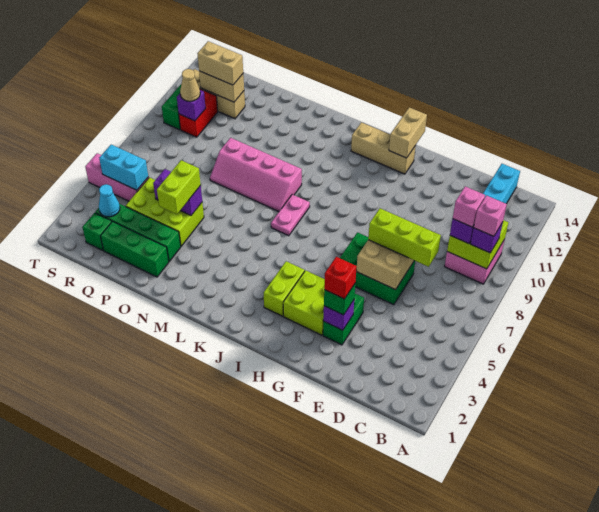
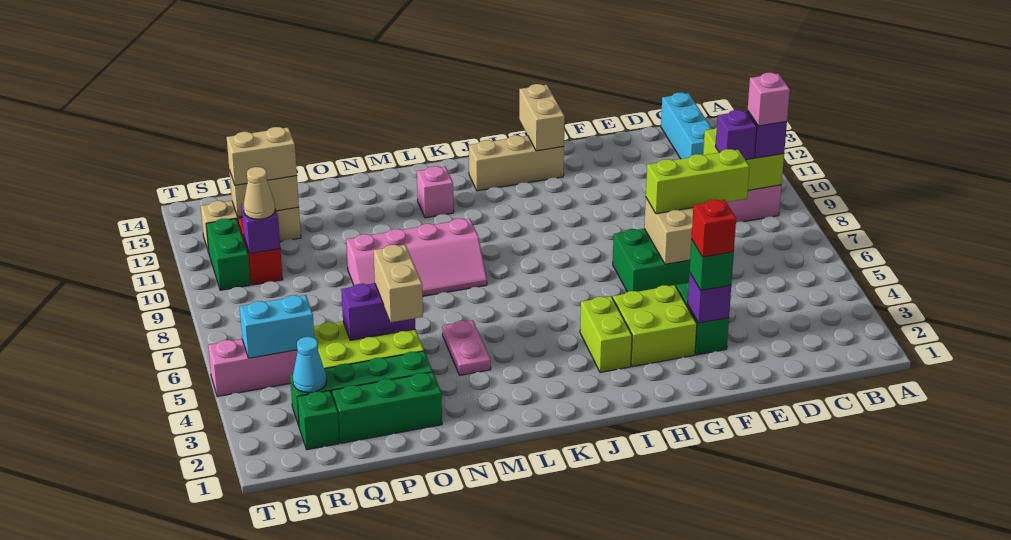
pink brick C9 level 4 -> pink brick L12 level 1
pink plate K7:K8 level 1 -> pink plate M4:M5 level 1
lime brick O4:O5 level 3 -> tan brick O4:O5 level 3

